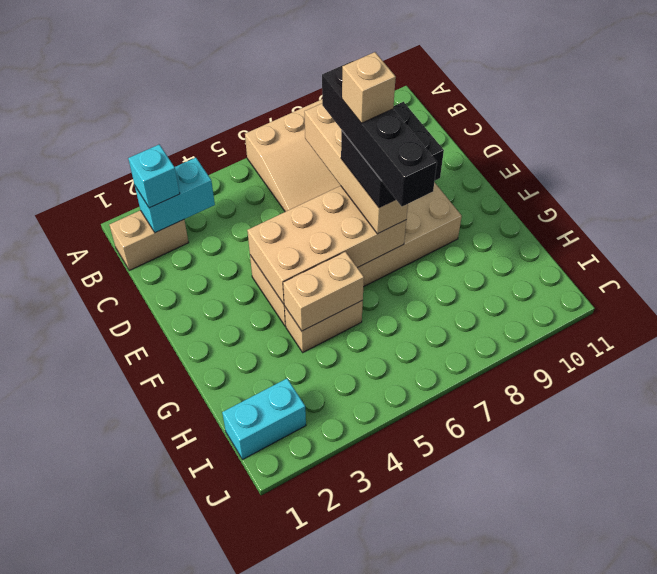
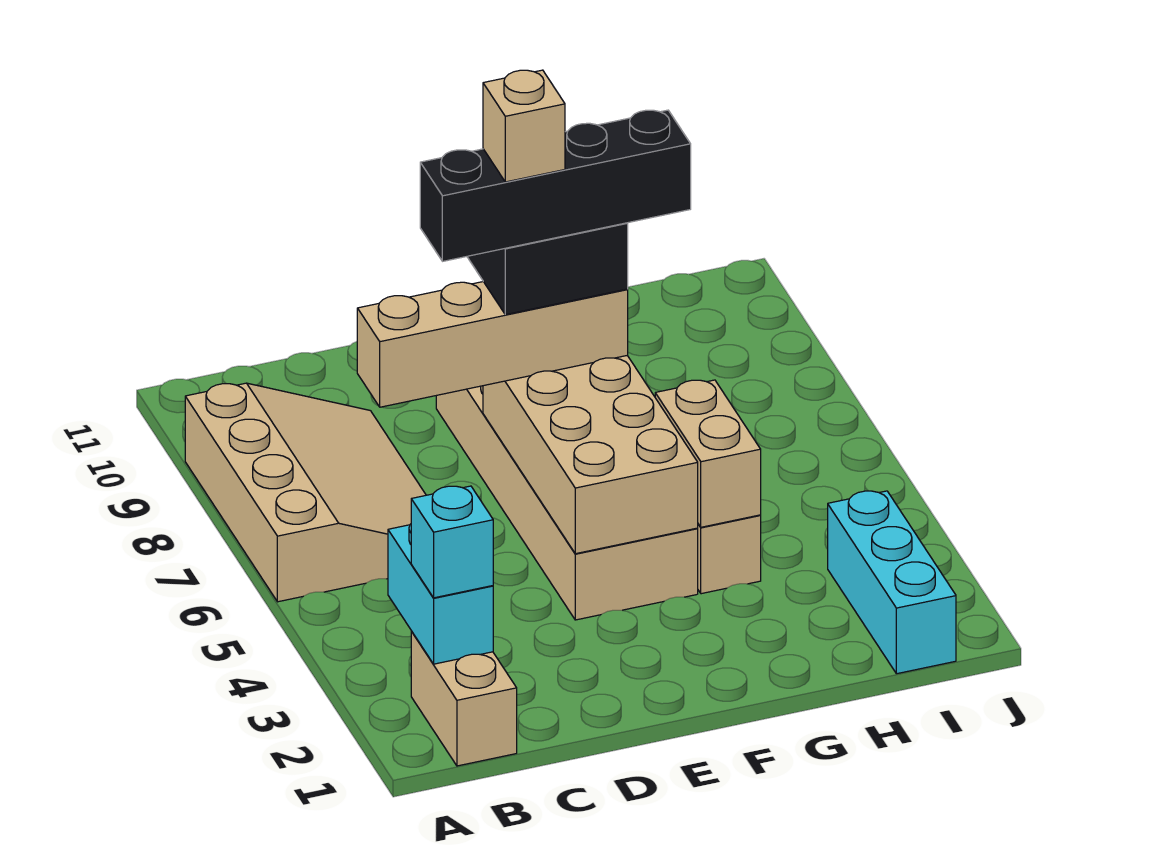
cyan brick I1:I2 level 1 -> cyan brick I1:I3 level 1

